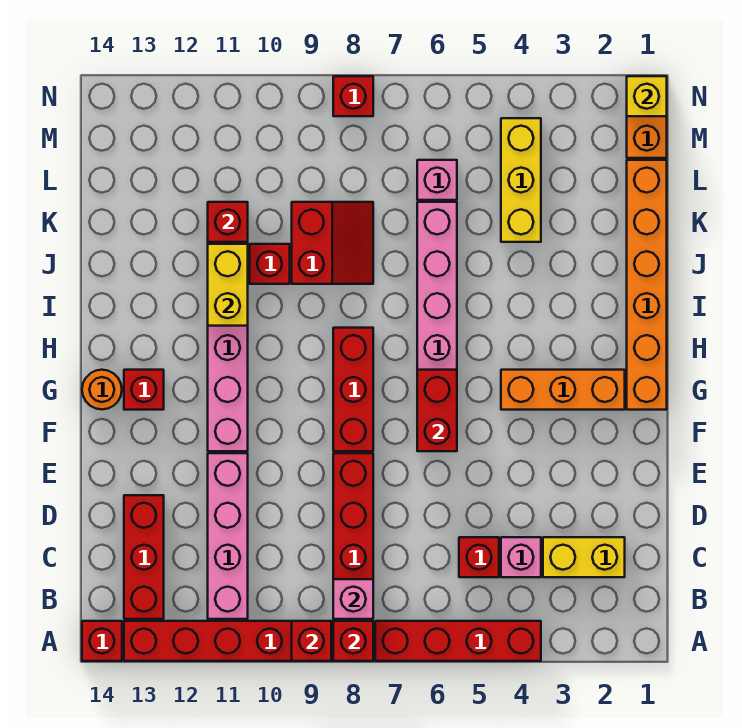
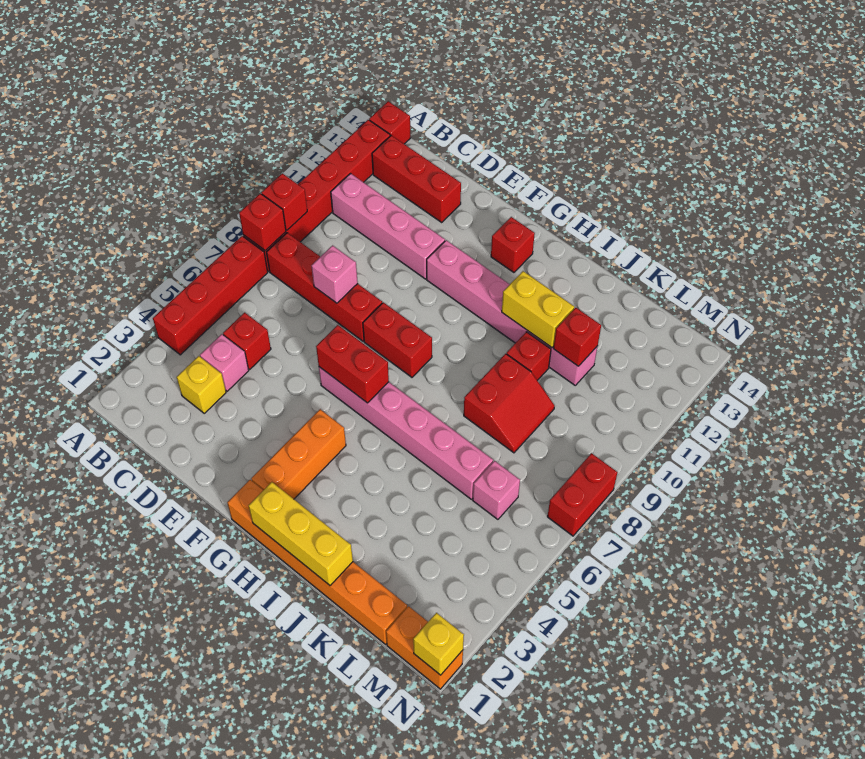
pink brick B8 level 2 -> pink brick D8 level 2
yellow brick C2:C3 level 1 -> yellow brick C3 level 1
red brick F8:H8 level 1 -> red brick F8:G8 level 1
orange round brick G14 level 1 -> none
red slope J8:K9 level 1 top 9 -> red slope J8:K9 level 1 top J
yellow brick K4:M4 level 1 -> yellow brick H1:J1 level 2
red brick N8 level 1 -> red brick N7:N8 level 1

